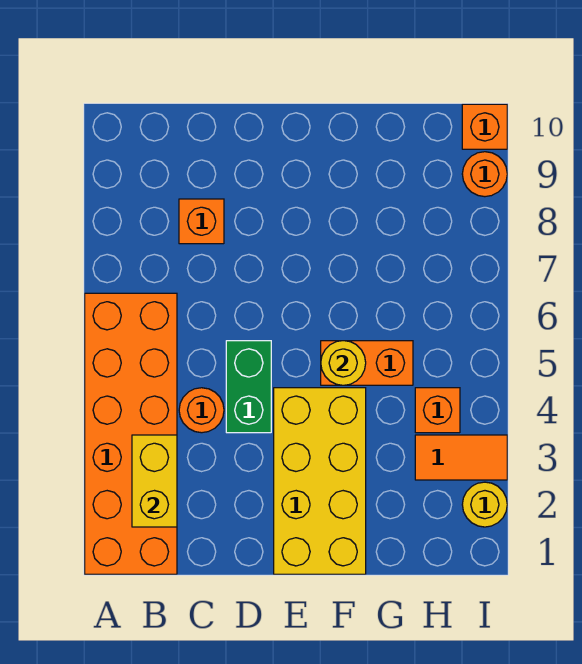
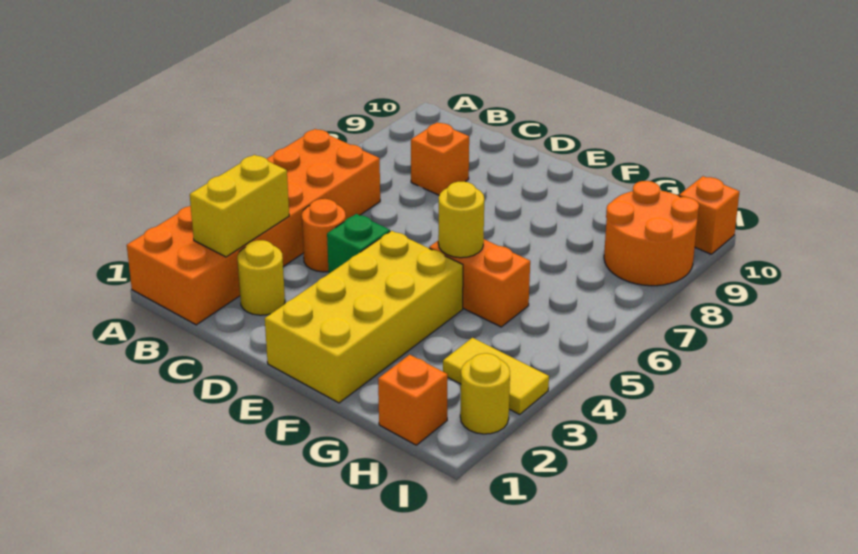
none -> yellow round brick C2 level 1
green brick D4:D5 level 1 -> green brick D4 level 1
orange tile H3:I3 level 1 -> yellow tile H3:I3 level 1
orange brick H4 level 1 -> orange brick H1 level 1
orange round brick I9 level 1 -> orange round brick H8:I9 level 1

